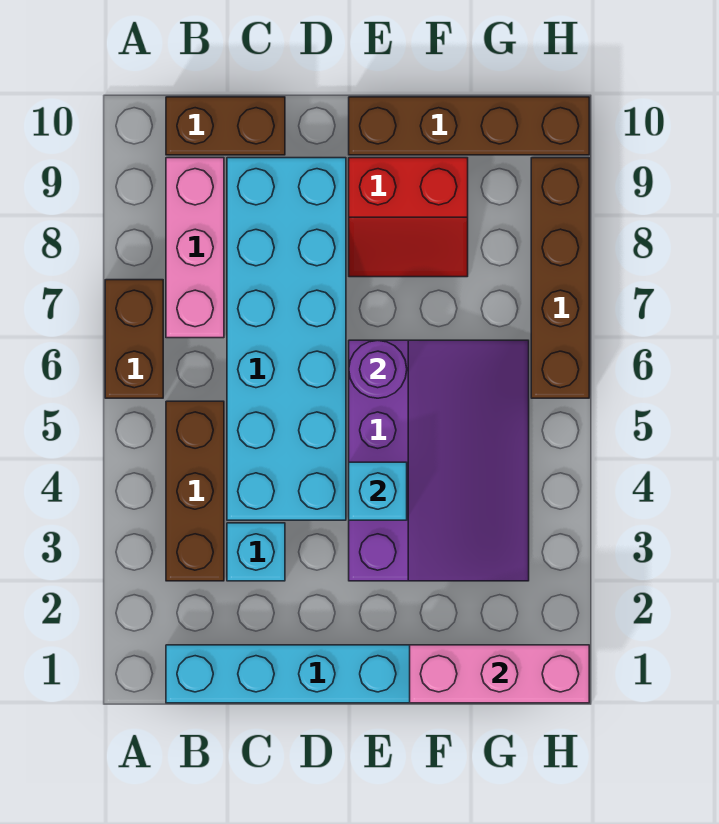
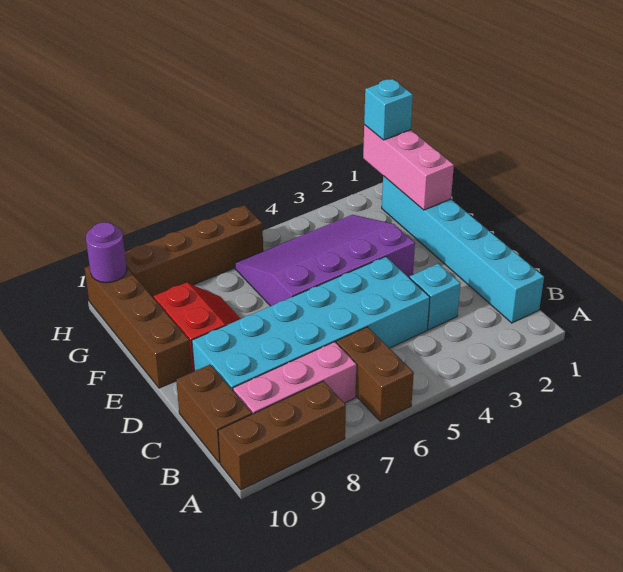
brown brick A6:A7 level 1 -> brown brick A6:B6 level 1
brown brick B3:B5 level 1 -> brown brick A8:A10 level 1
cyan brick E4 level 2 -> cyan brick H1 level 3
purple round brick E6 level 2 -> purple round brick H10 level 2

